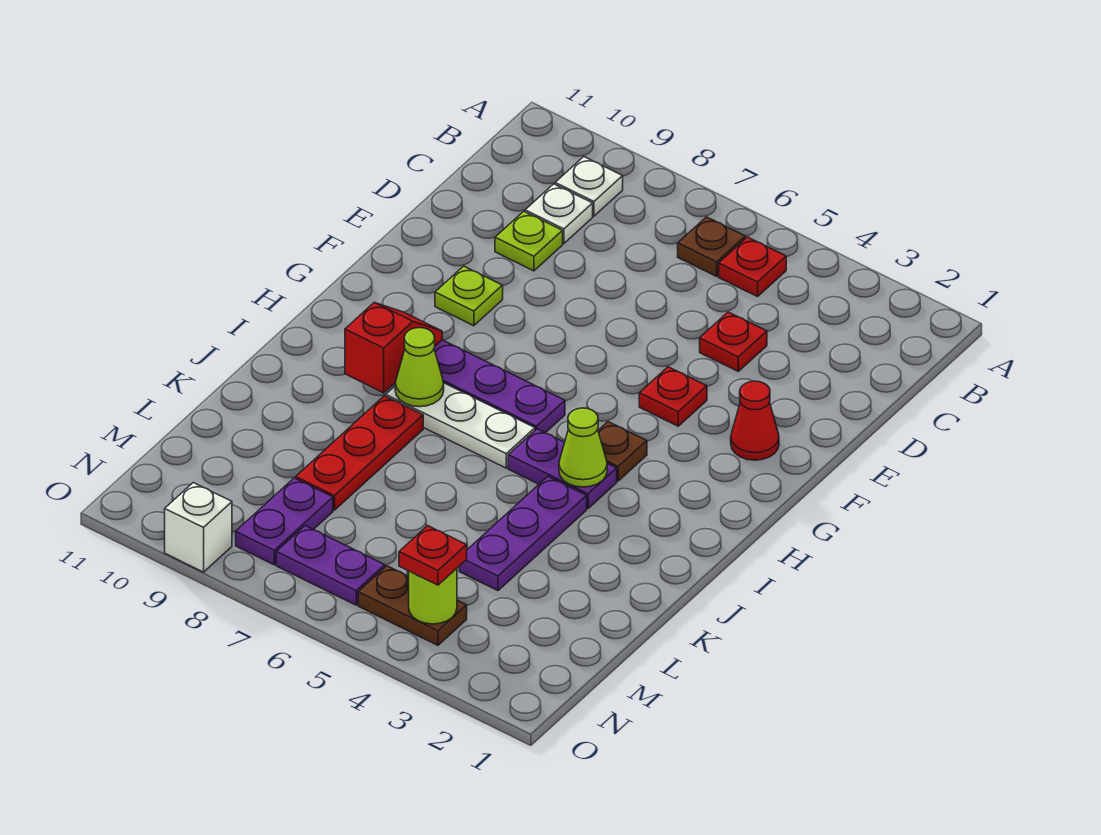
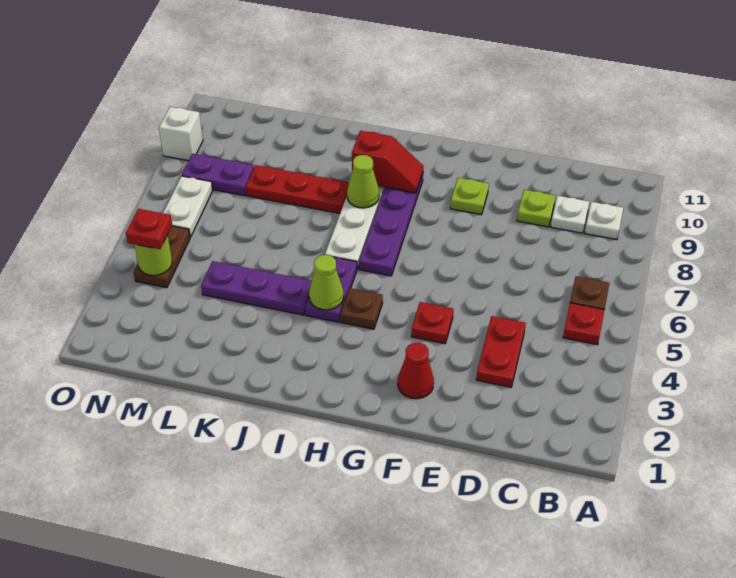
red plate D4 level 1 -> red plate D3:D4 level 1
purple plate N6:N7 level 1 -> white plate N6:N7 level 1

